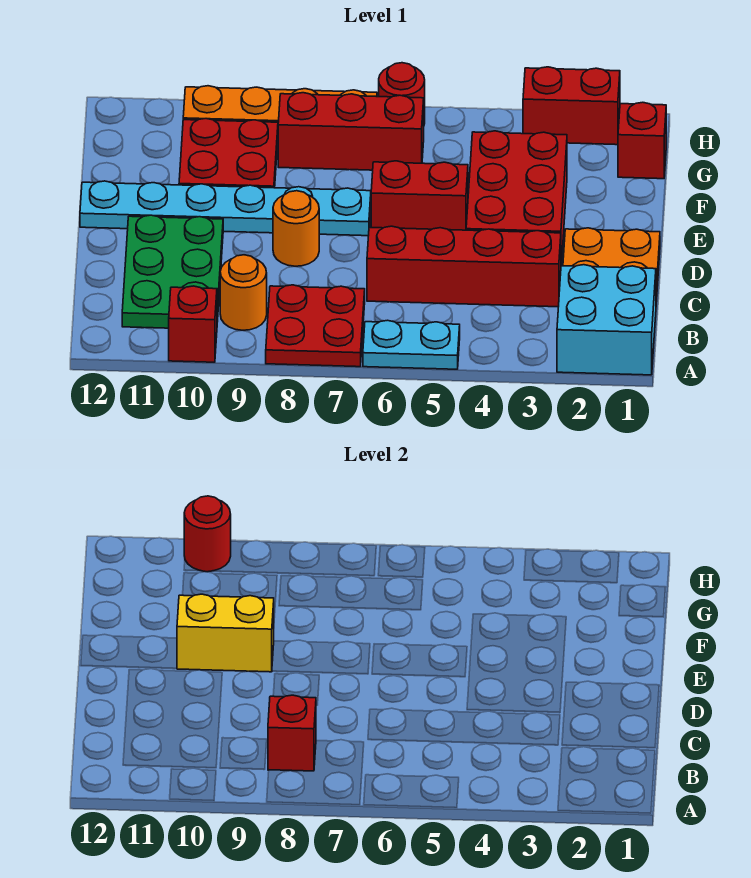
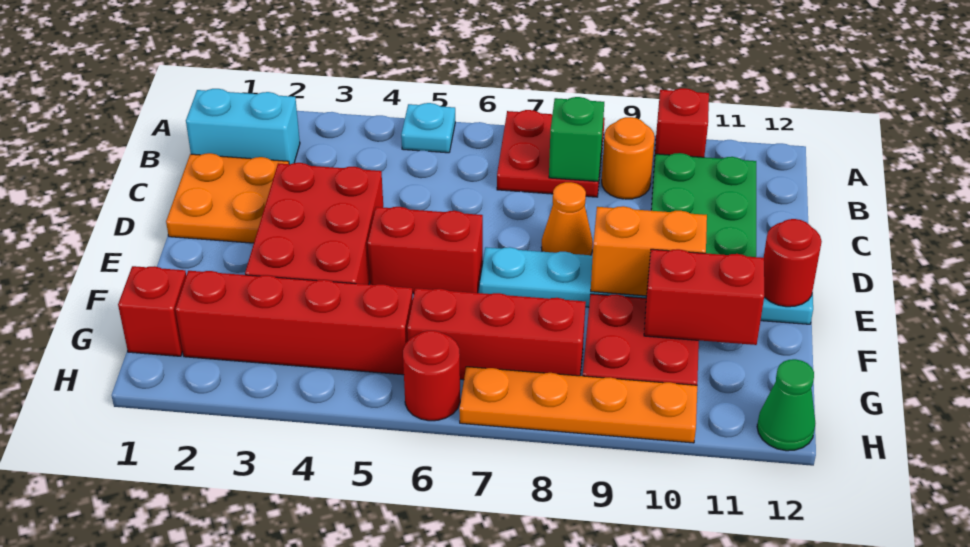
cyan brick A1:B2 level 1 -> cyan brick B1:B2 level 1
cyan plate A5:A6 level 1 -> cyan plate A5 level 1
red brick B8 level 2 -> green brick B8 level 2
red brick C3:C6 level 1 -> red brick G2:G5 level 1
orange round brick D8 level 1 -> orange cone D8 level 1
yellow brick E9:E10 level 2 -> orange brick E9:E10 level 2
red brick H2:H3 level 1 -> red brick F10:F11 level 2
red round brick H10 level 2 -> red round brick E12 level 2
none -> green cone H12 level 1

